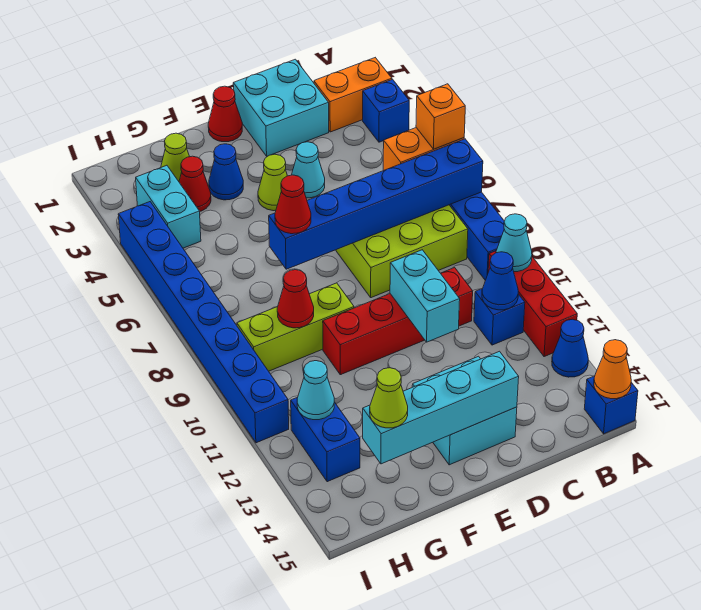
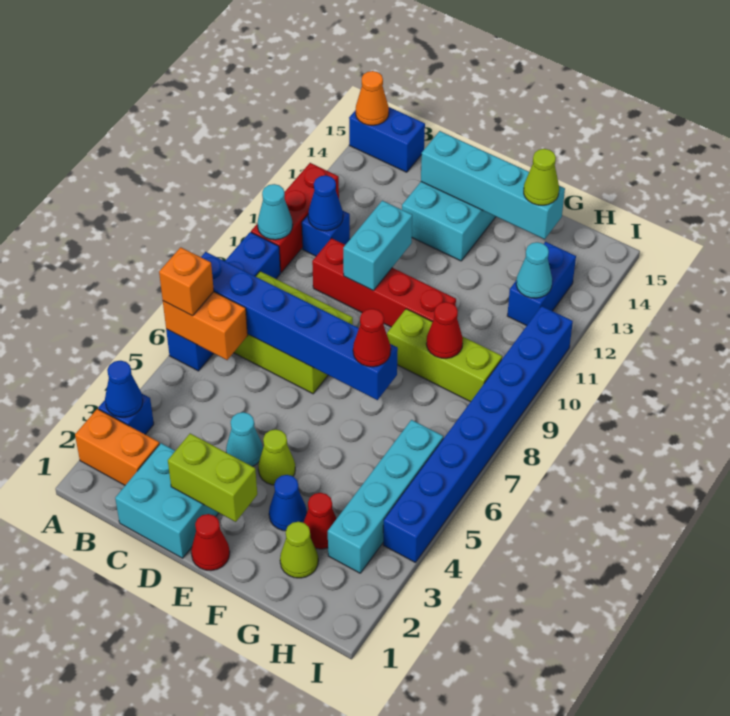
blue cone A13 level 1 -> blue cone A3 level 2
blue brick A15 level 1 -> blue brick A15:B15 level 1
none -> lime brick D2:E2 level 2
cyan brick H3:H4 level 1 -> cyan brick H3:H6 level 1

